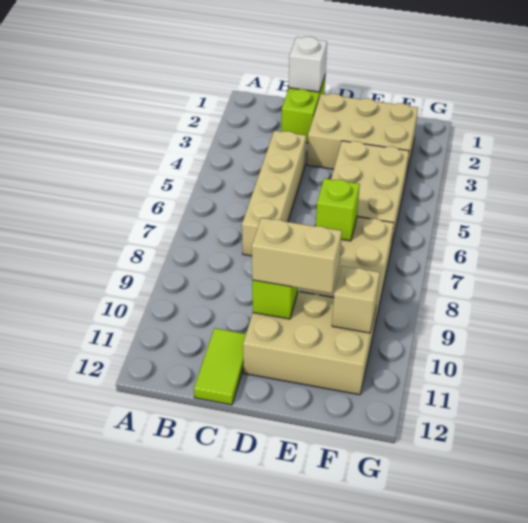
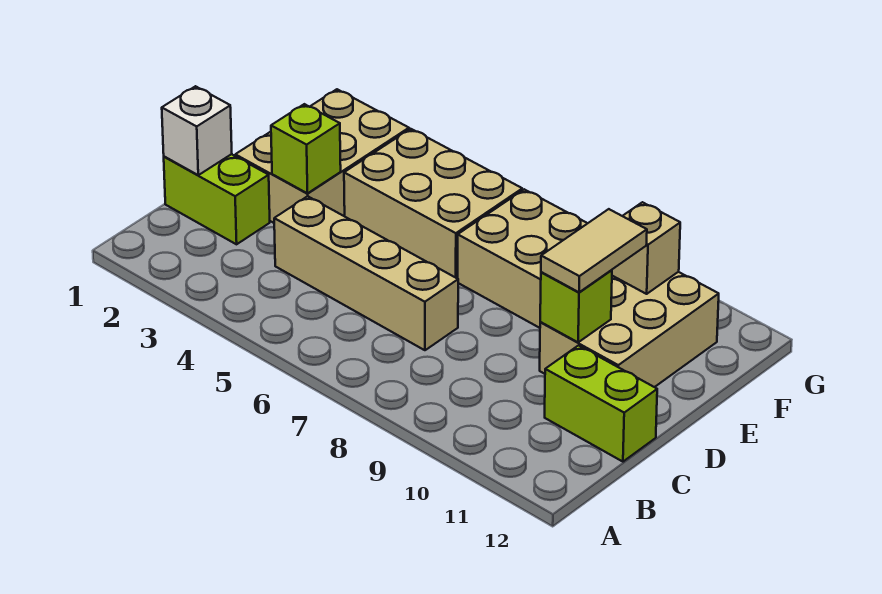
lime tile C11:C12 level 1 -> lime brick C11:C12 level 1
tan brick D10:E10 level 3 -> tan tile D10:E10 level 3
lime brick E7 level 2 -> lime brick D3 level 2

